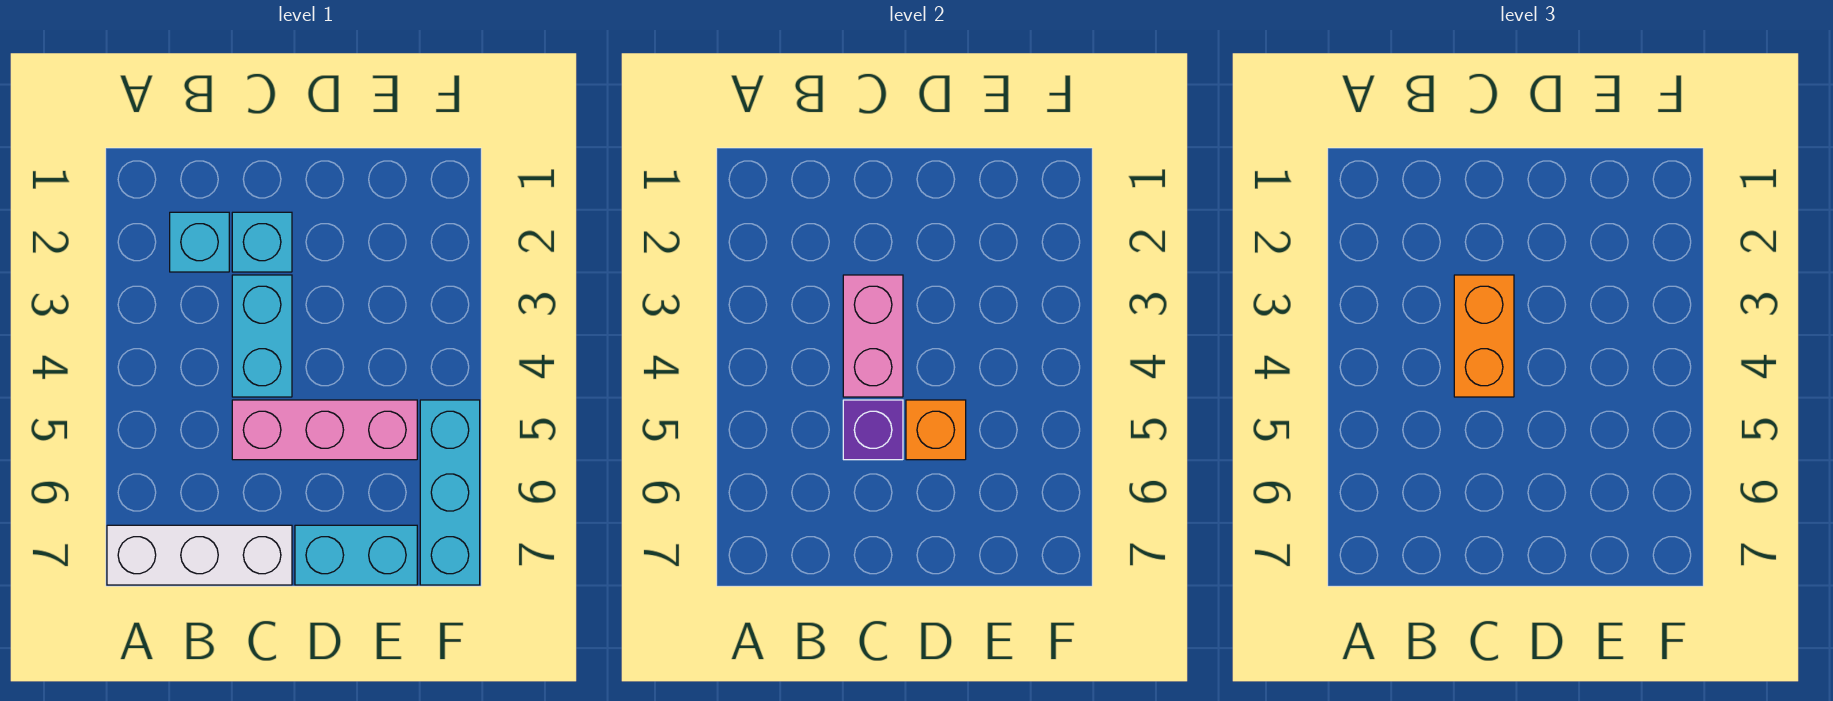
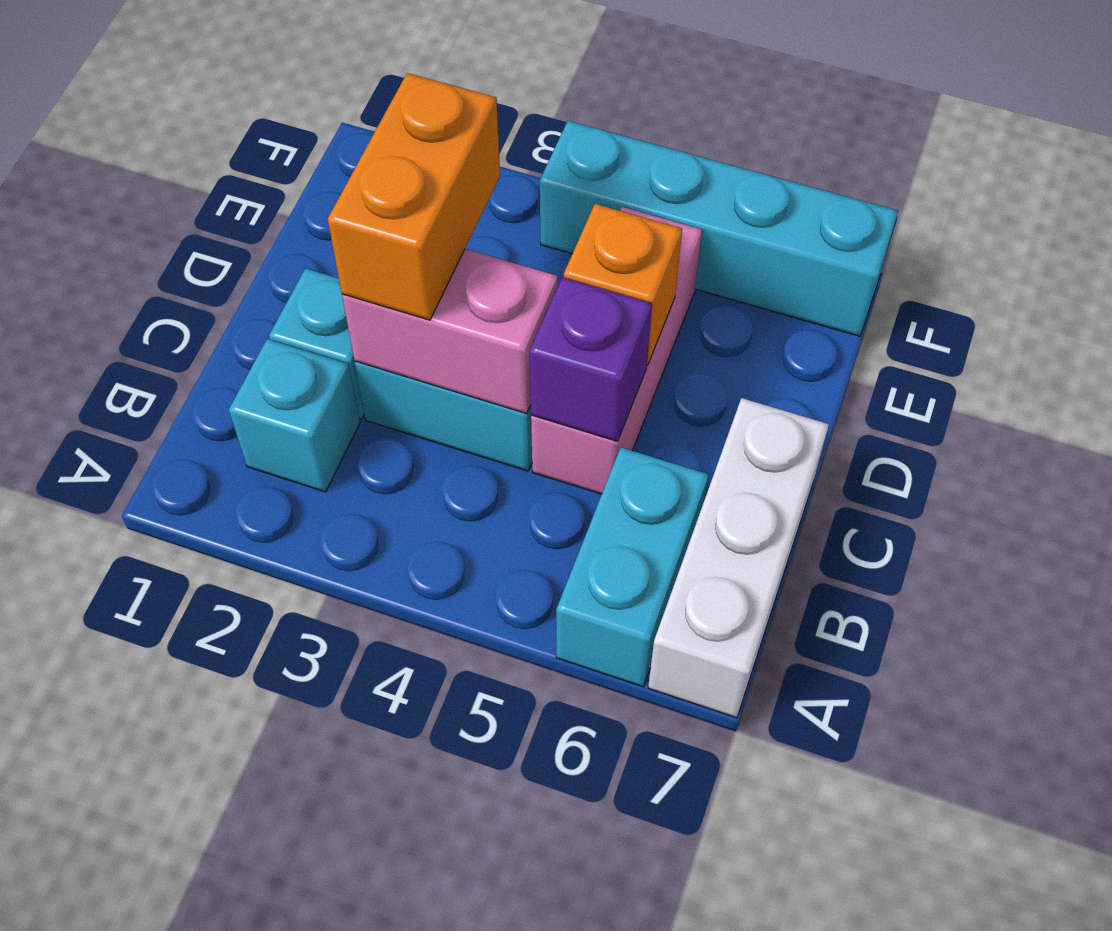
orange brick C3:C4 level 3 -> orange brick C3:D3 level 3
cyan brick D7:E7 level 1 -> cyan brick A6:B6 level 1
cyan brick F5:F7 level 1 -> cyan brick F4:F7 level 1

